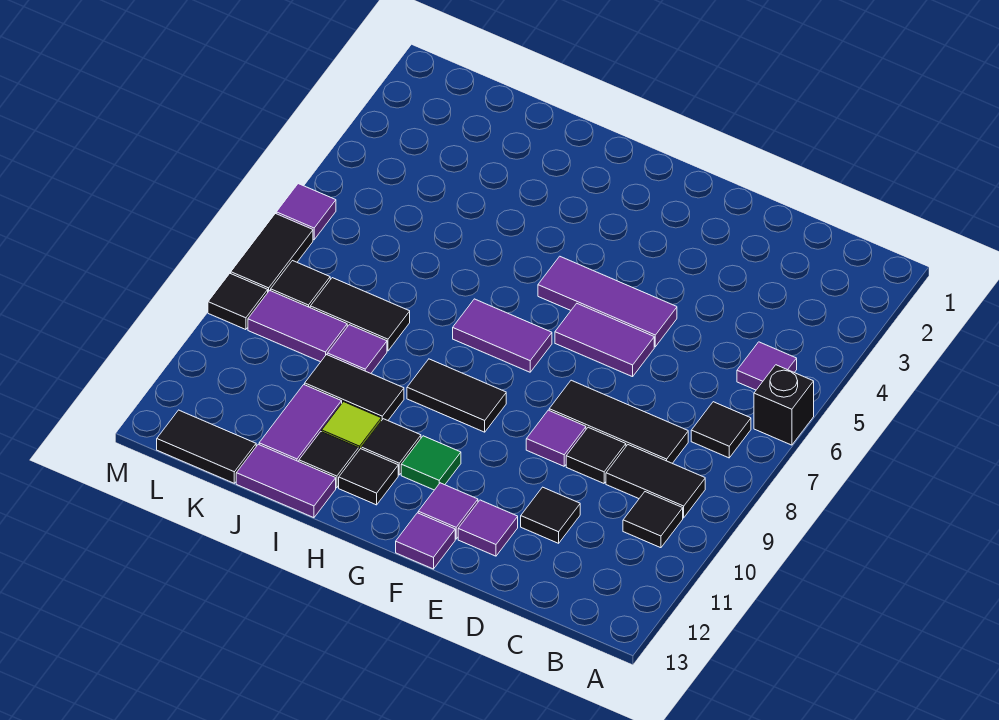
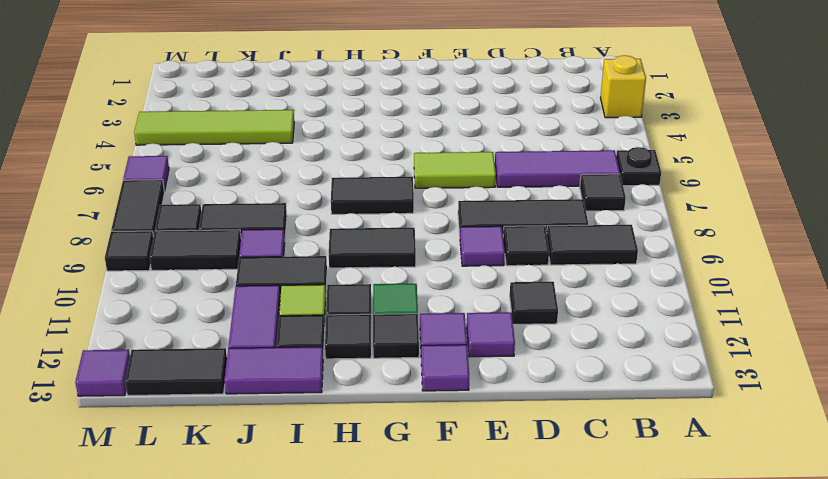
none -> yellow brick A3 level 1
black brick A6 level 1 -> black plate A6 level 1
purple tile B5 level 1 -> purple tile M13 level 1
black tile B10 level 1 -> black tile G12 level 1
purple tile E5:G5 level 1 -> purple tile B6:D6 level 1
purple tile E6:F6 level 1 -> lime tile E6:F6 level 1
purple tile G7:H7 level 1 -> black tile G7:H7 level 1
none -> lime tile J4:M4 level 1
purple tile K9:L9 level 1 -> black tile K9:L9 level 1

